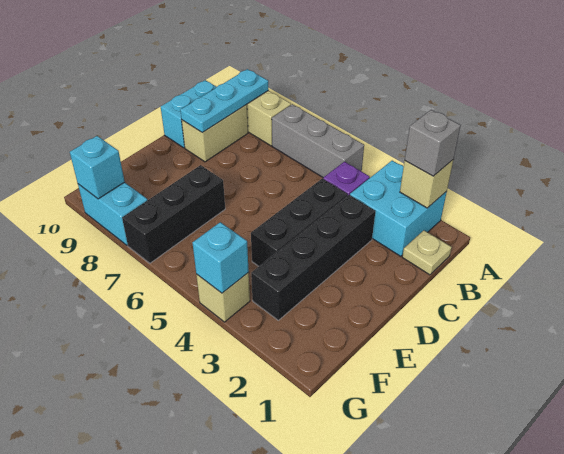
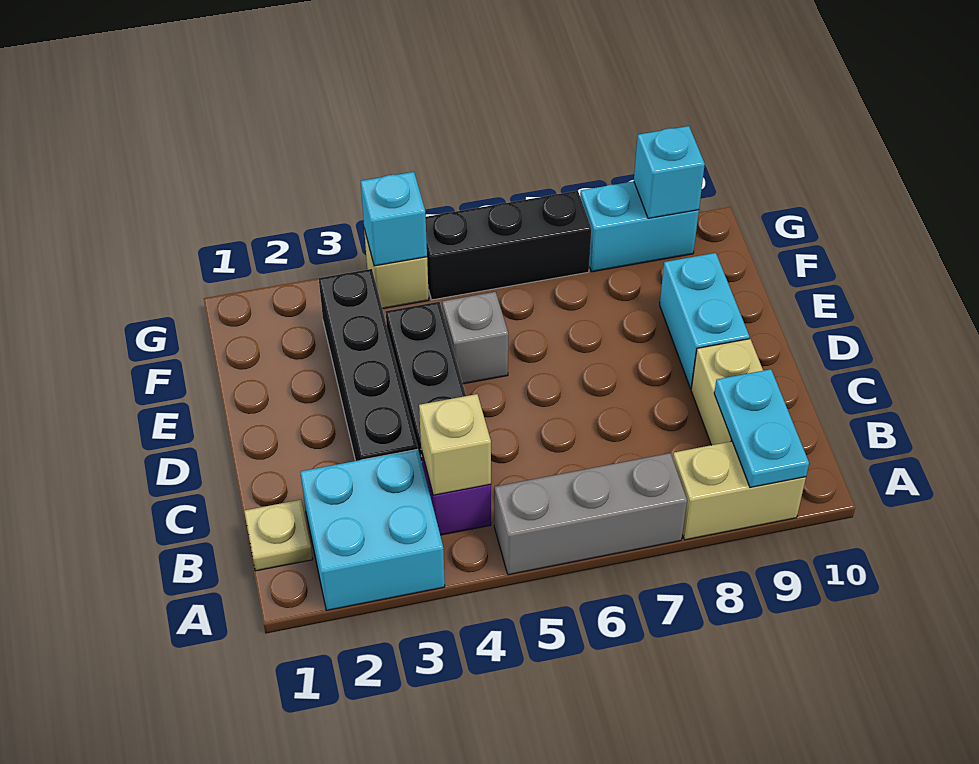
tan brick A2 level 2 -> tan brick B4 level 2
grey brick A2 level 3 -> grey brick E5 level 1
cyan plate A9:C9 level 2 -> cyan plate A9:B9 level 2
cyan brick B10:C10 level 1 -> cyan brick D9:E9 level 1
black brick E7:G7 level 1 -> black brick G5:G7 level 1

